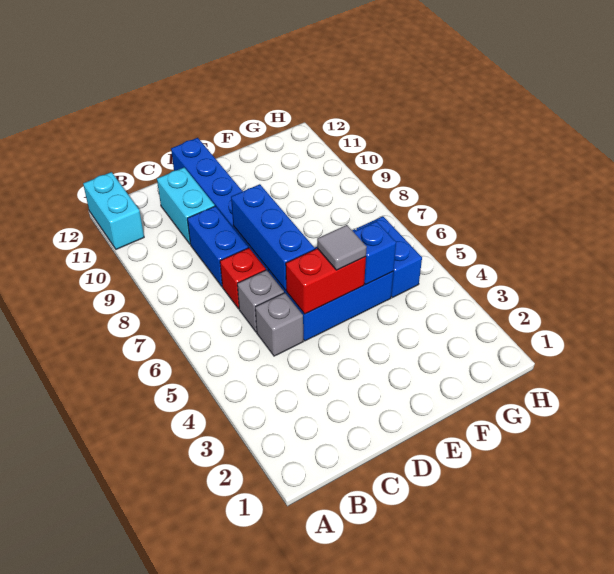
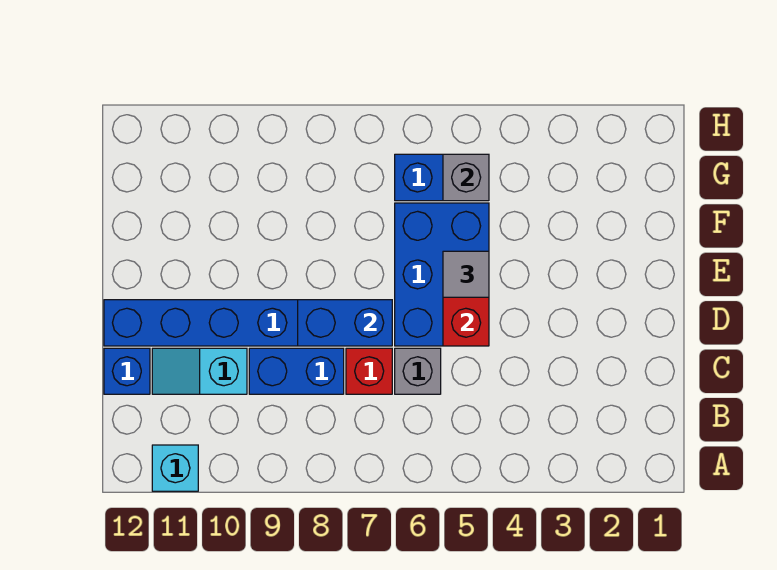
cyan brick A11:A12 level 1 -> cyan brick A11 level 1
grey brick C5 level 1 -> grey brick G5 level 2
cyan brick C10:C11 level 1 -> cyan slope C10:C11 level 1 top 10
blue brick D6:D8 level 2 -> blue brick D7:D8 level 2
blue brick F5 level 2 -> blue brick C12 level 1

